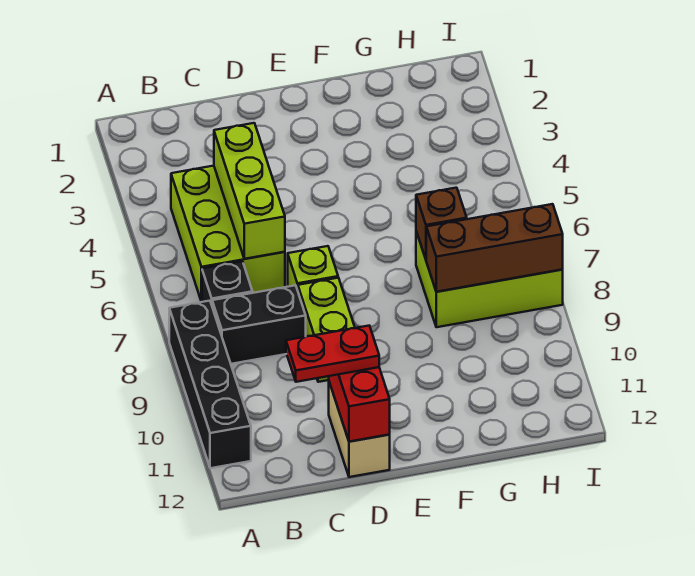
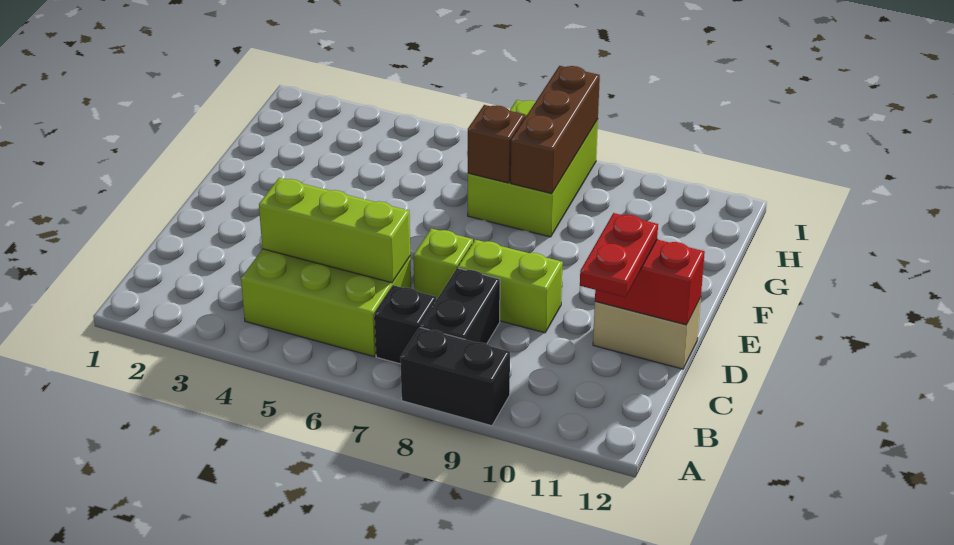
black brick A8:A11 level 1 -> black brick A8:A9 level 1

